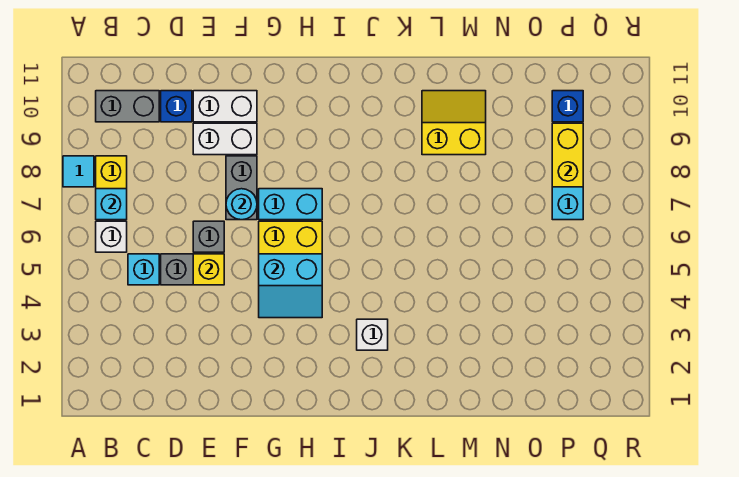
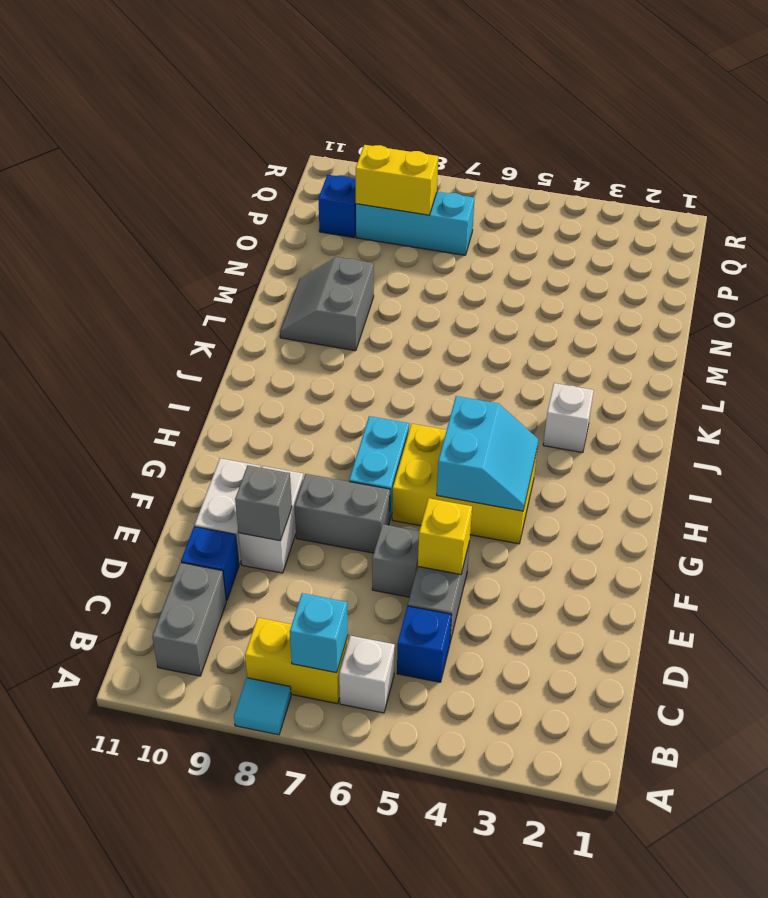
cyan brick C5 level 1 -> blue brick C5 level 1
none -> grey brick E9 level 2
cyan round brick F7 level 2 -> none
yellow slope L9:M10 level 1 top 9 -> grey slope L9:M10 level 1 top 9

